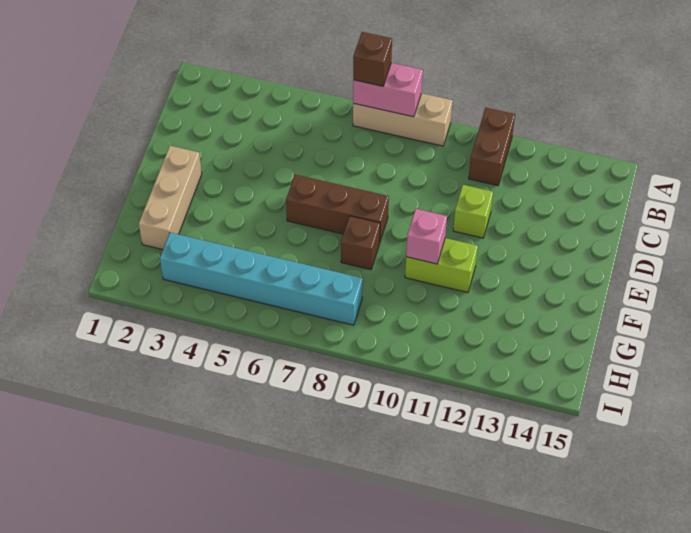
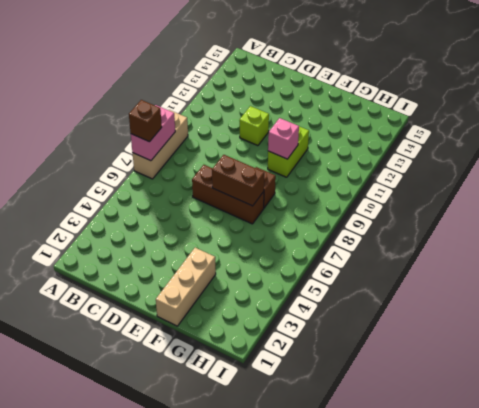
brown brick A11:B11 level 1 -> brown brick E7:F7 level 2
tan brick E2:G2 level 1 -> tan brick F1:F3 level 1
brown brick E6:E8 level 1 -> brown brick D7:F7 level 1
cyan brick H3:H8 level 1 -> none

